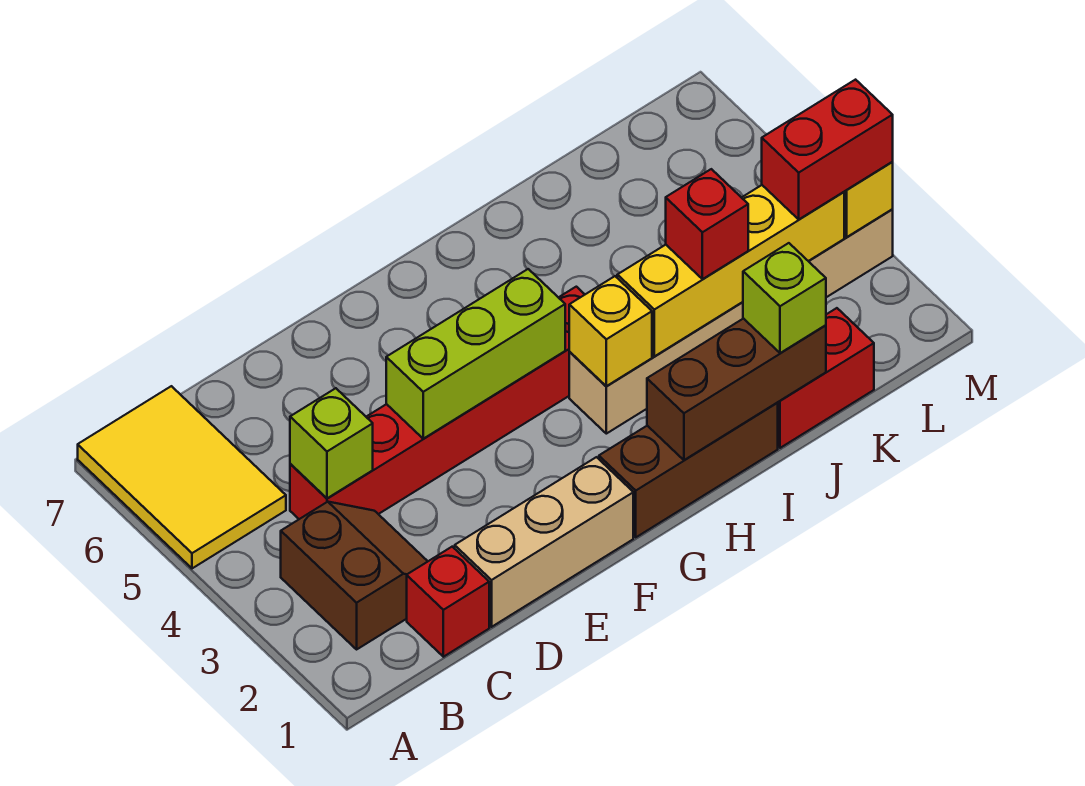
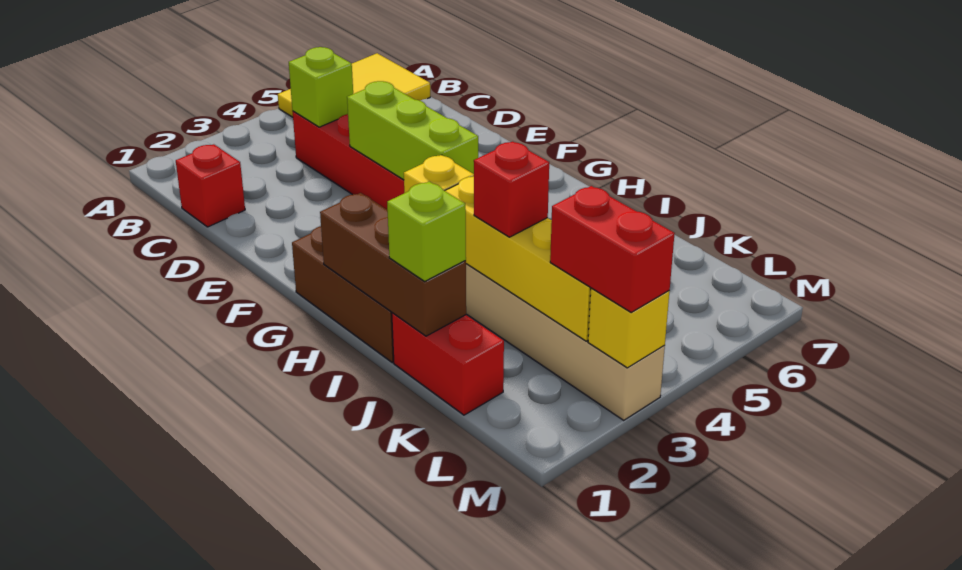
brown slope B2:C3 level 1 top B -> none
tan brick D1:F1 level 1 -> none

